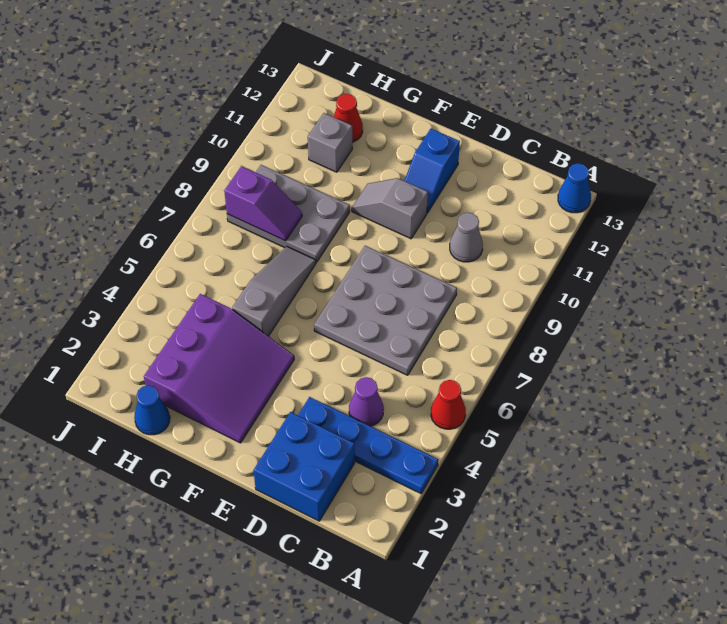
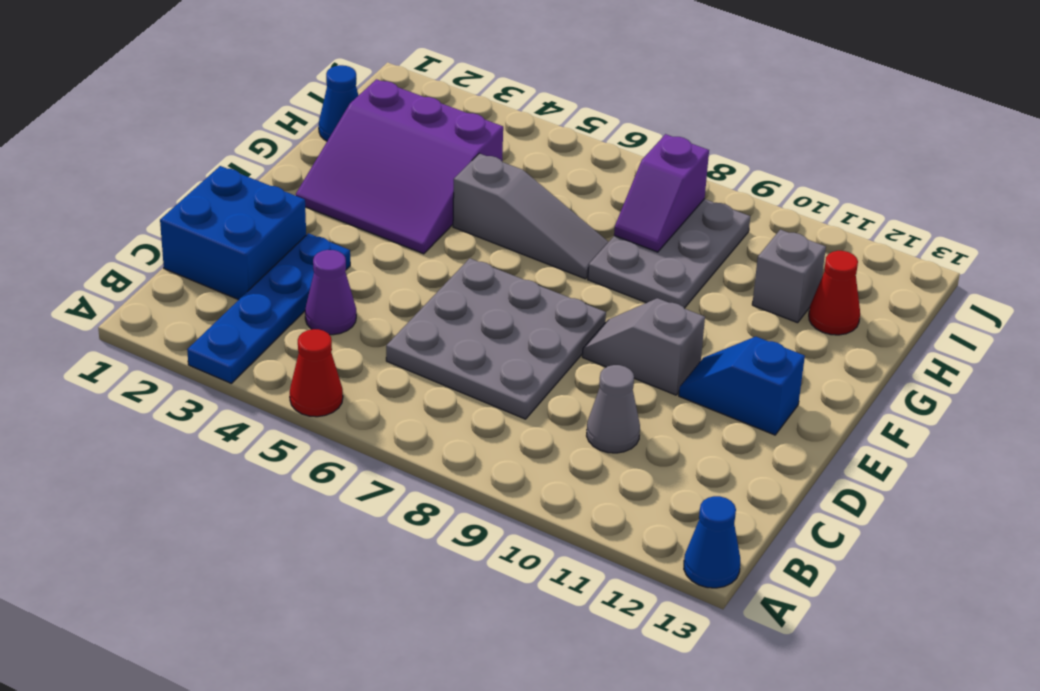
grey slope E10:F10 level 1 top E -> grey slope E9:E10 level 1 top 10

